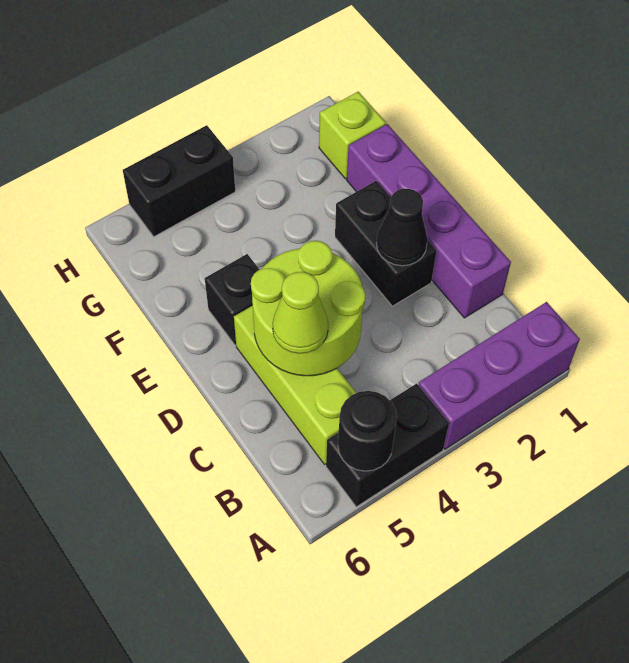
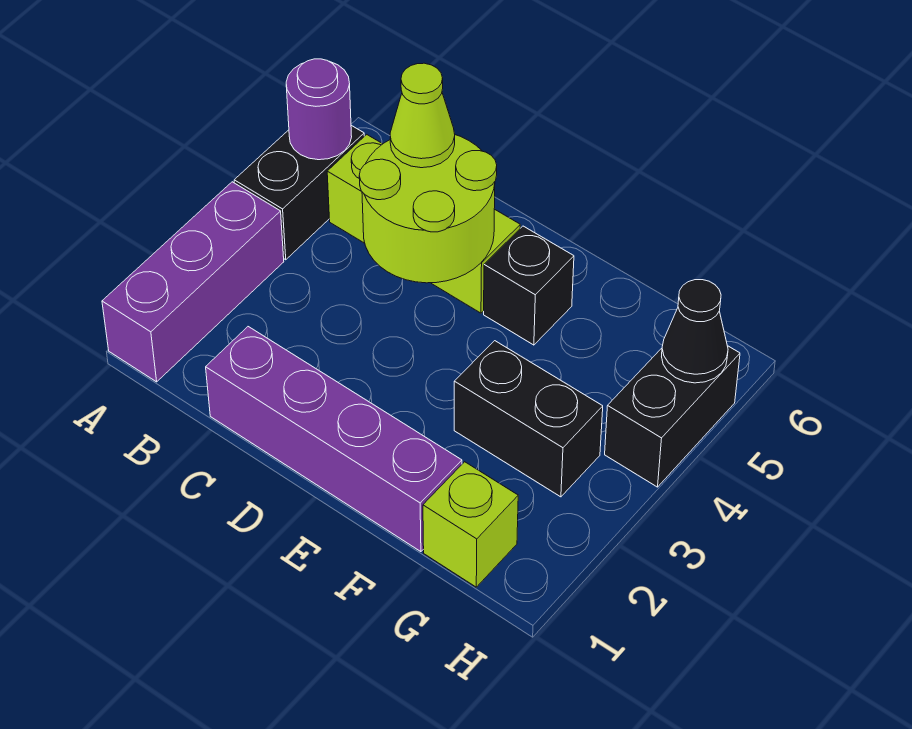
black round brick A5 level 2 -> purple round brick A5 level 2
black brick D2:E2 level 1 -> black brick F3:G3 level 1
black cone D2 level 2 -> black cone H5 level 2

